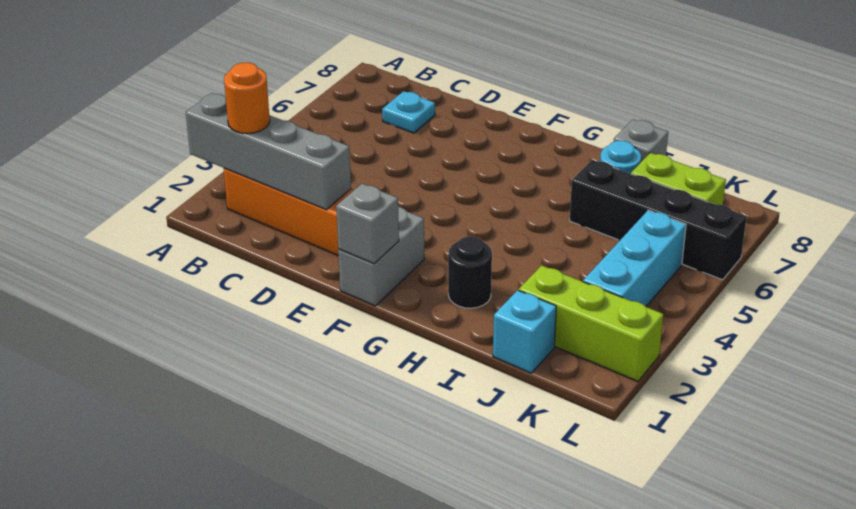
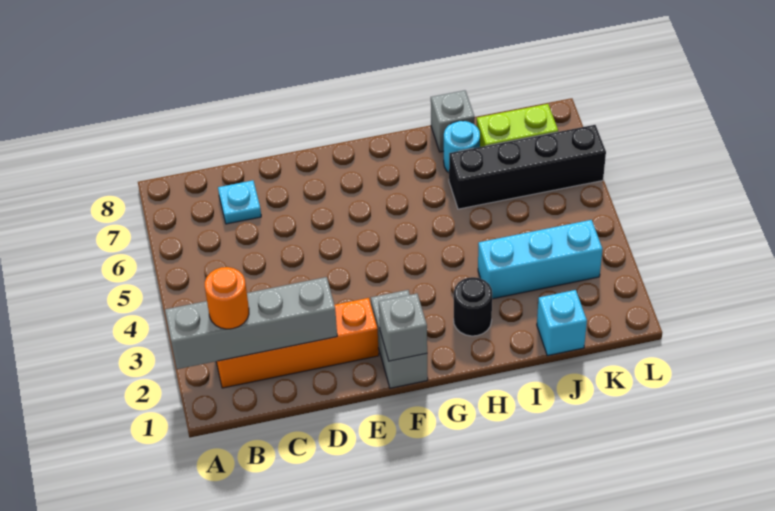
lime brick J2:L2 level 1 -> none
cyan brick K3:K5 level 1 -> cyan brick I3:K3 level 1

